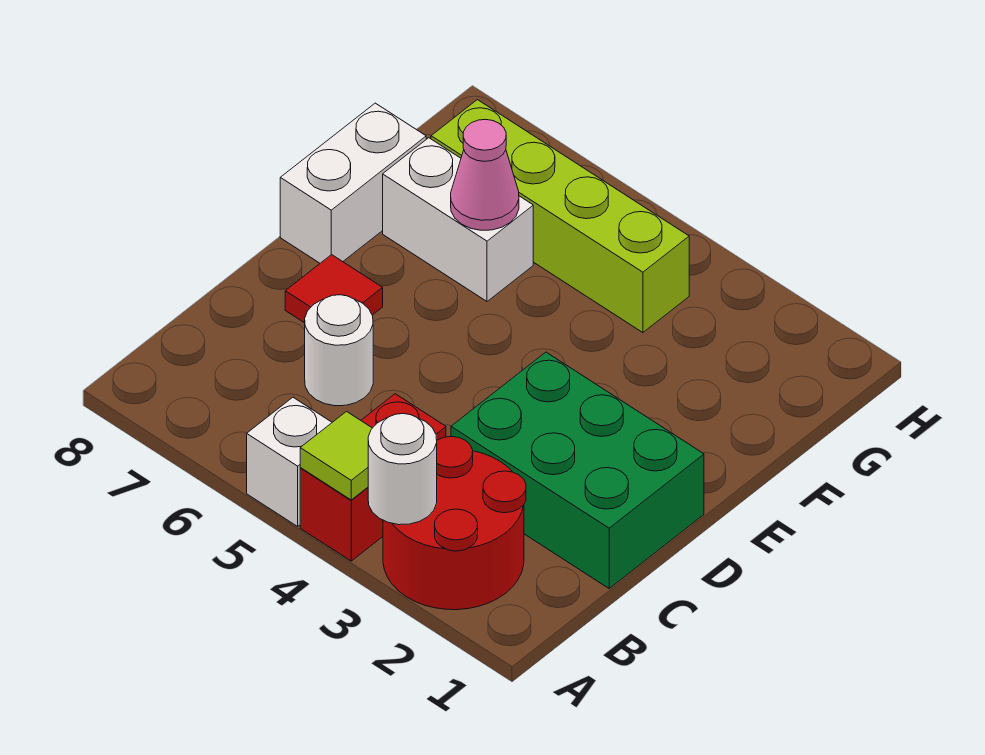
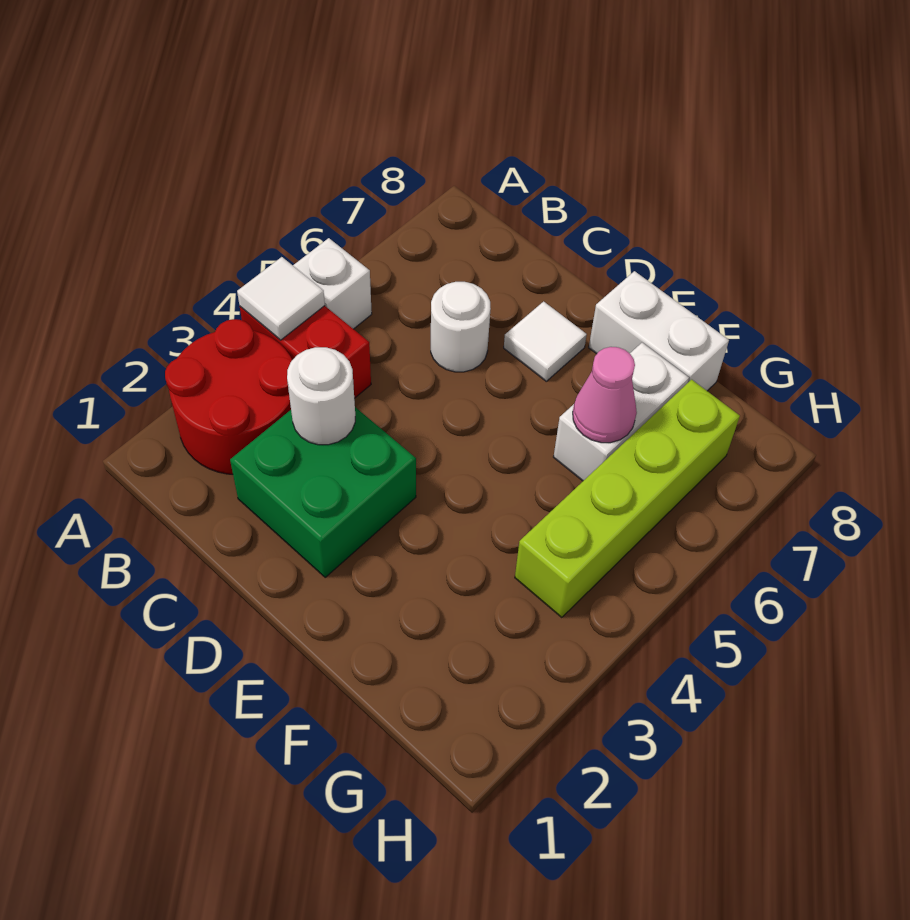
white round brick A3 level 2 -> white round brick C3 level 2
lime tile A4 level 2 -> white tile A4 level 2
green brick C1:D3 level 1 -> green brick C2:D3 level 1
red tile D7 level 1 -> white tile D7 level 1

